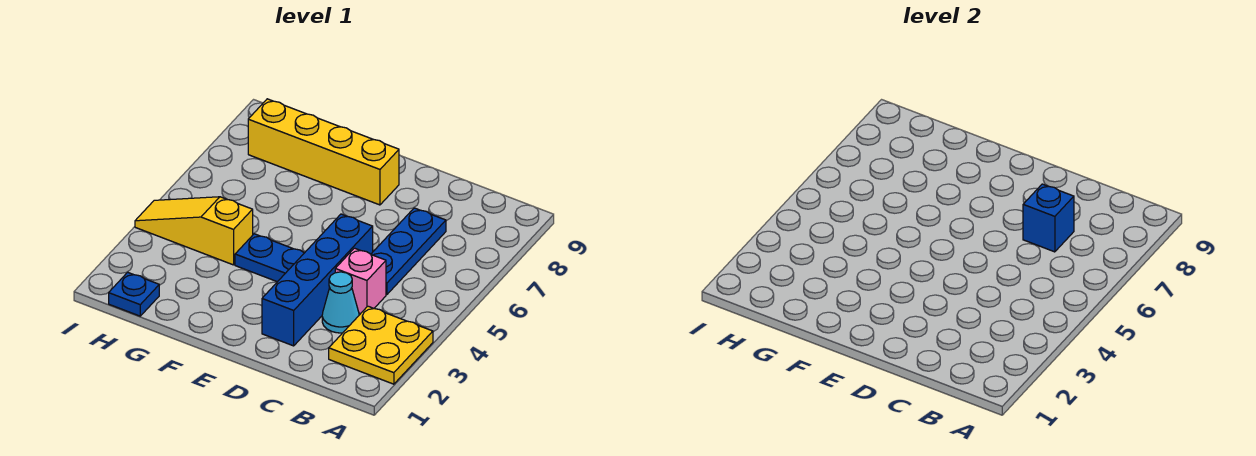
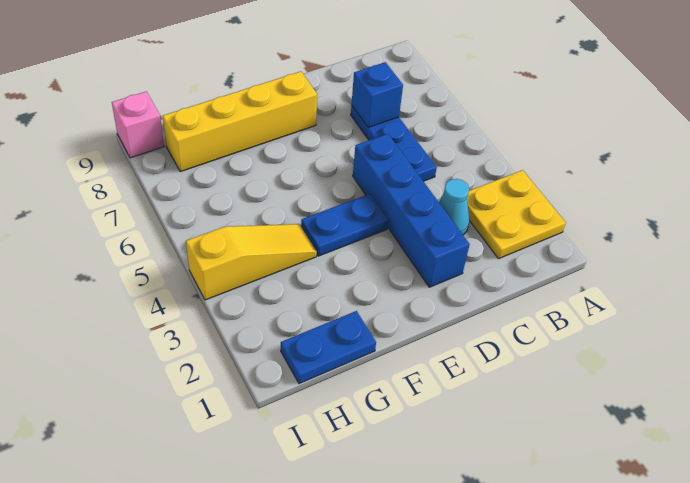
pink brick C4 level 1 -> pink brick I9 level 1
yellow slope G4:I4 level 1 top G -> yellow slope G4:I4 level 1 top I
blue plate H1 level 1 -> blue plate G1:H1 level 1

